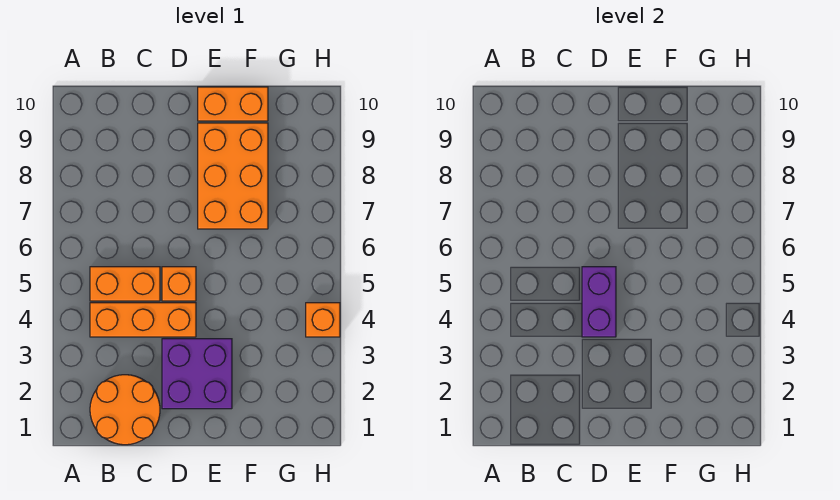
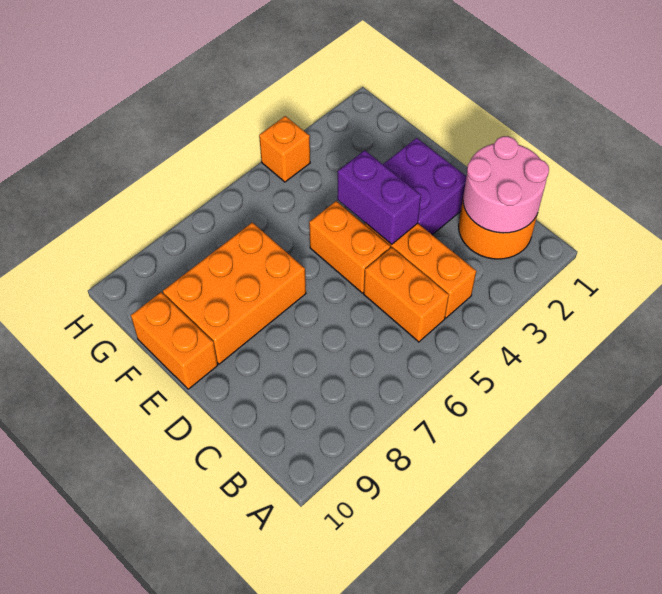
none -> pink round brick B1:C2 level 2
purple brick D4:D5 level 2 -> purple brick D4:E4 level 2
orange brick D5 level 1 -> orange brick D5:E5 level 1

